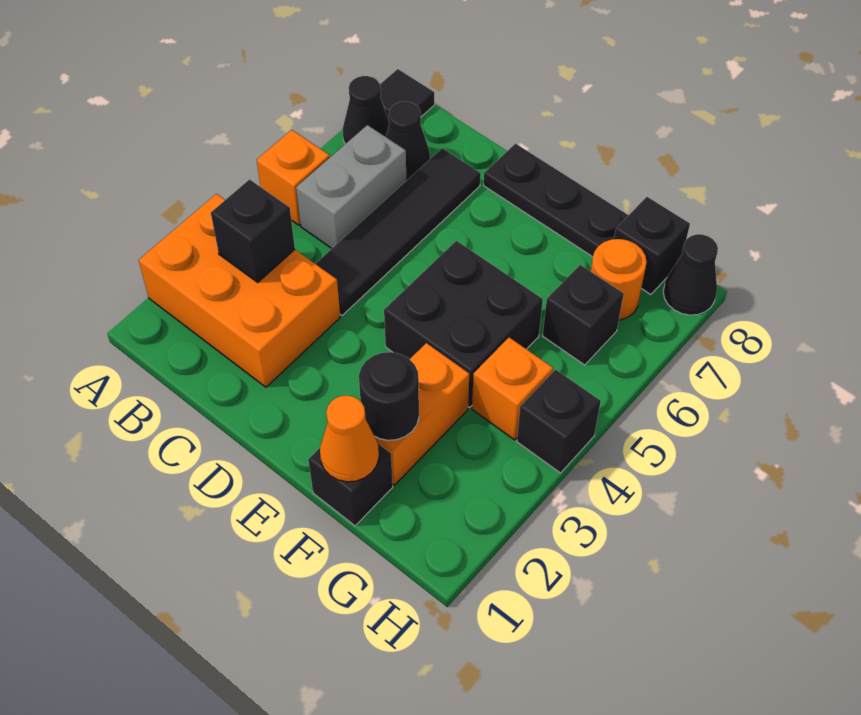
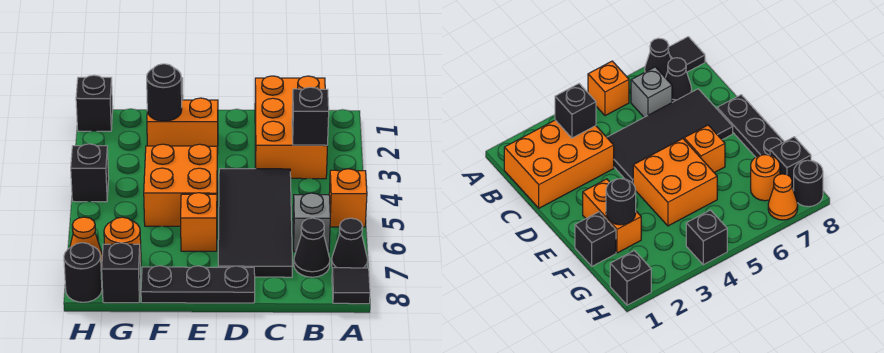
orange brick A2:C3 level 1 -> orange brick B1:C3 level 1
grey brick B5:B6 level 1 -> grey brick B6 level 1
black tile C4:C7 level 1 -> black tile C4:D7 level 1
black brick E4:F5 level 1 -> orange brick E4:F5 level 1
orange cone F1 level 2 -> orange cone H7 level 1
orange brick F2:F3 level 1 -> orange brick E2:F2 level 1
orange brick G4 level 1 -> orange brick E6 level 1
black brick G6 level 1 -> black brick H1 level 1
black cone H8 level 1 -> black round brick H8 level 1

